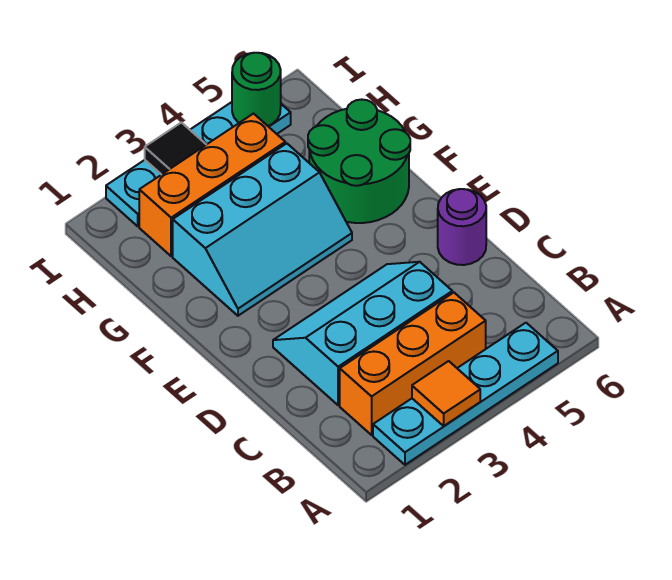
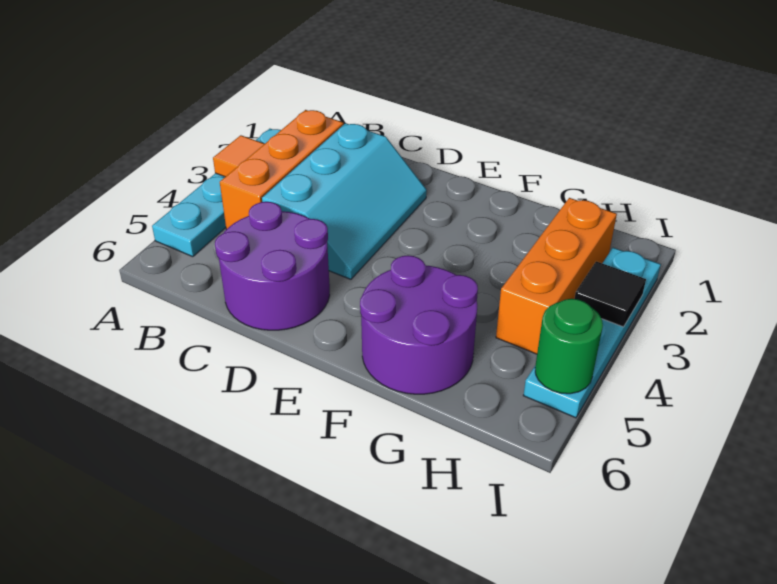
purple round brick D6 level 1 -> purple round brick C5:D6 level 1
cyan slope F2:G4 level 1 top G -> none
green round brick F5:G6 level 1 -> purple round brick F5:G6 level 1

